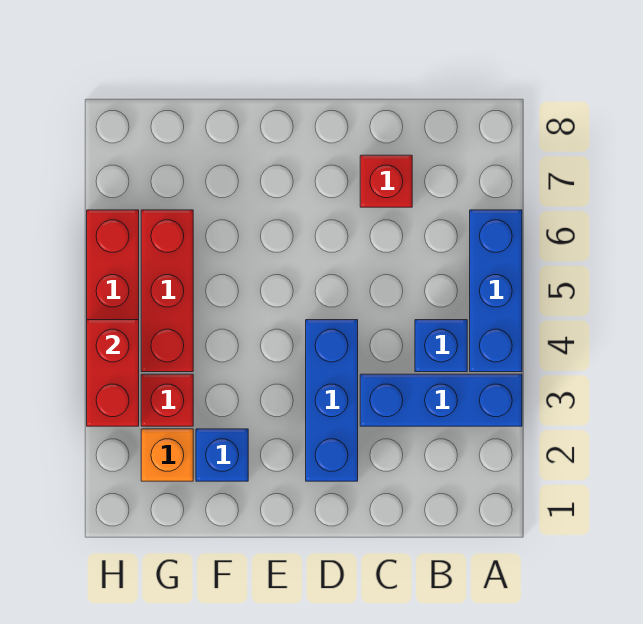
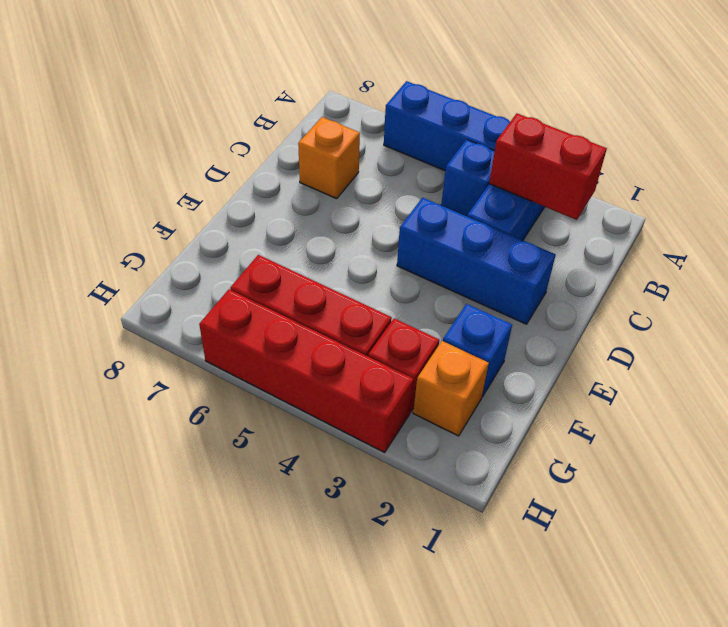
red brick C7 level 1 -> orange brick C7 level 1
red brick H3:H4 level 2 -> red brick B2:B3 level 2

